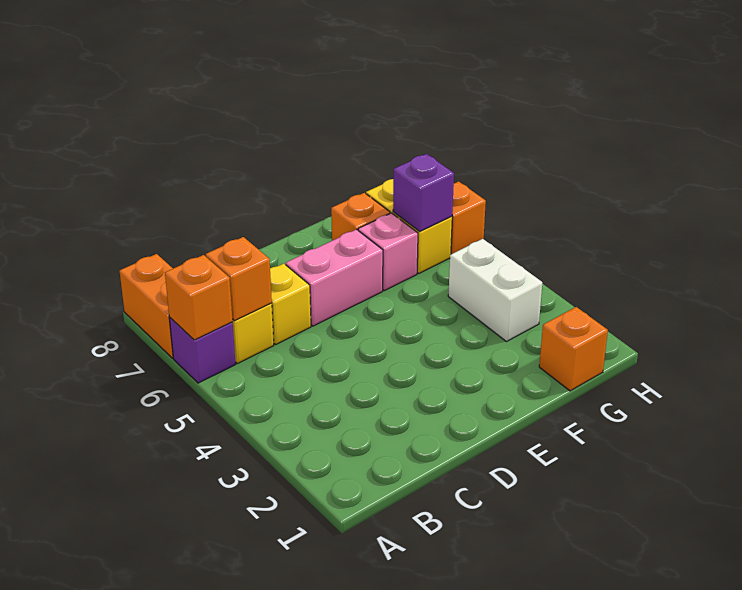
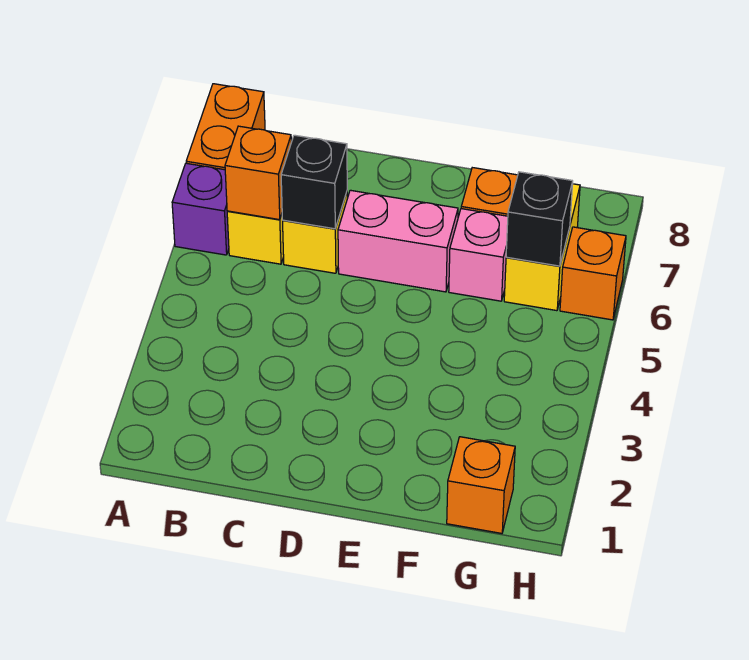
orange brick A6 level 2 -> none
none -> black brick C6 level 2
white brick G3:G4 level 1 -> none
purple brick G6 level 2 -> black brick G6 level 2

